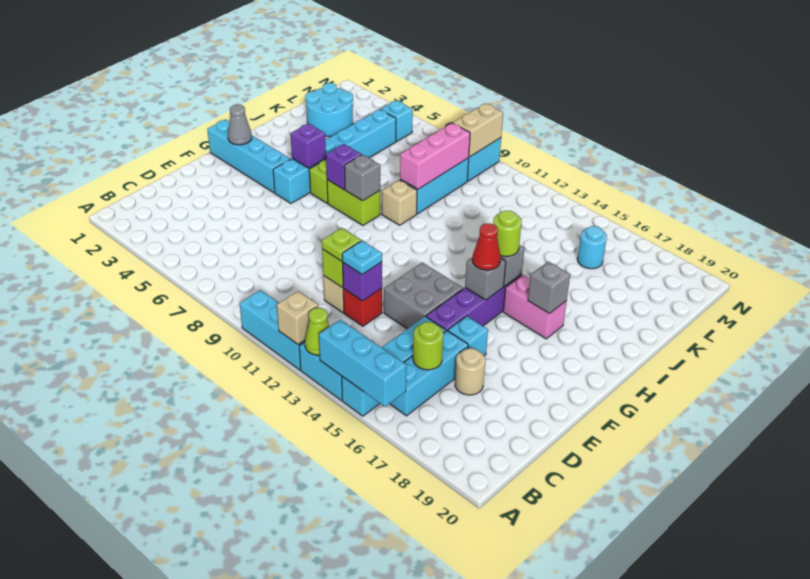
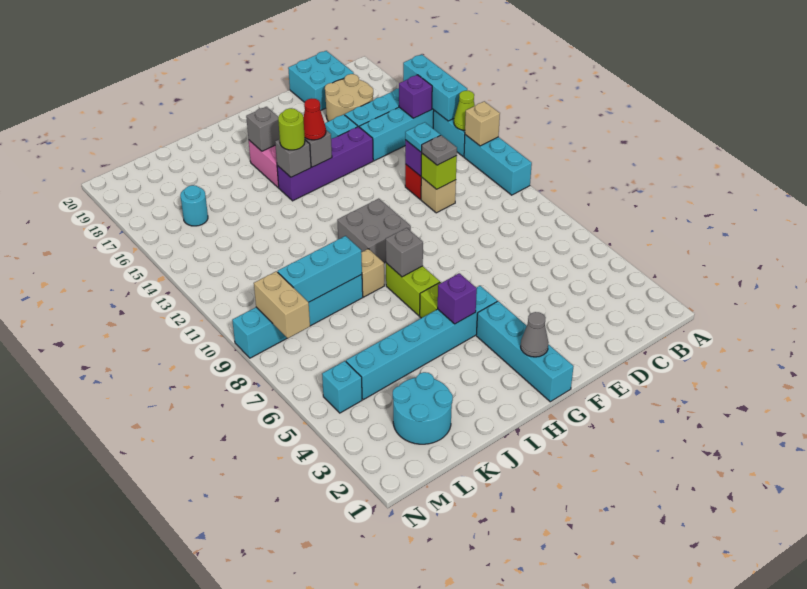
lime round brick C16 level 2 -> none
none -> cyan brick C19:D20 level 1
lime plate D11 level 3 -> grey plate D11 level 3
tan round brick D17 level 1 -> tan round brick C17:D18 level 1
grey brick E13:F14 level 1 -> grey brick G10:H11 level 1
purple brick H7 level 2 -> purple brick B15 level 2
pink brick J9:L9 level 2 -> cyan brick J9:L9 level 2
tan brick M9:N9 level 2 -> tan brick M8:M9 level 2

